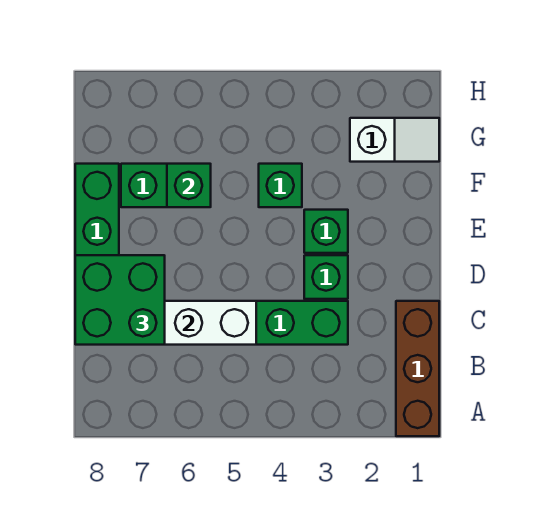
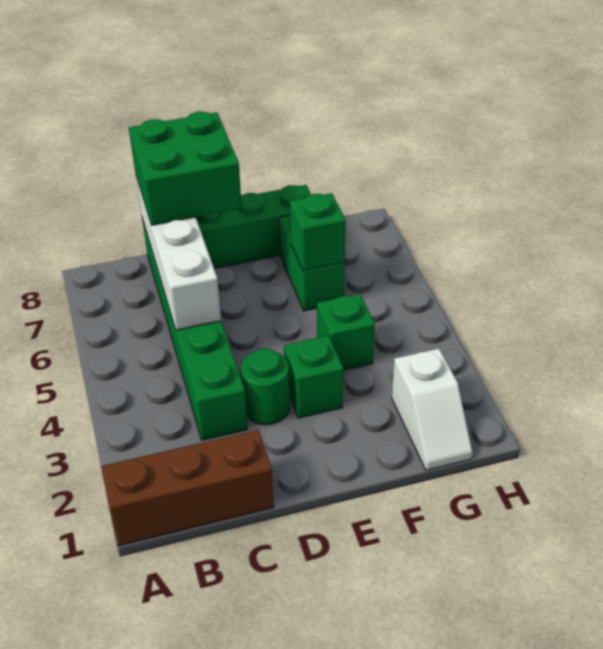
green brick D3 level 1 -> green round brick D3 level 1

